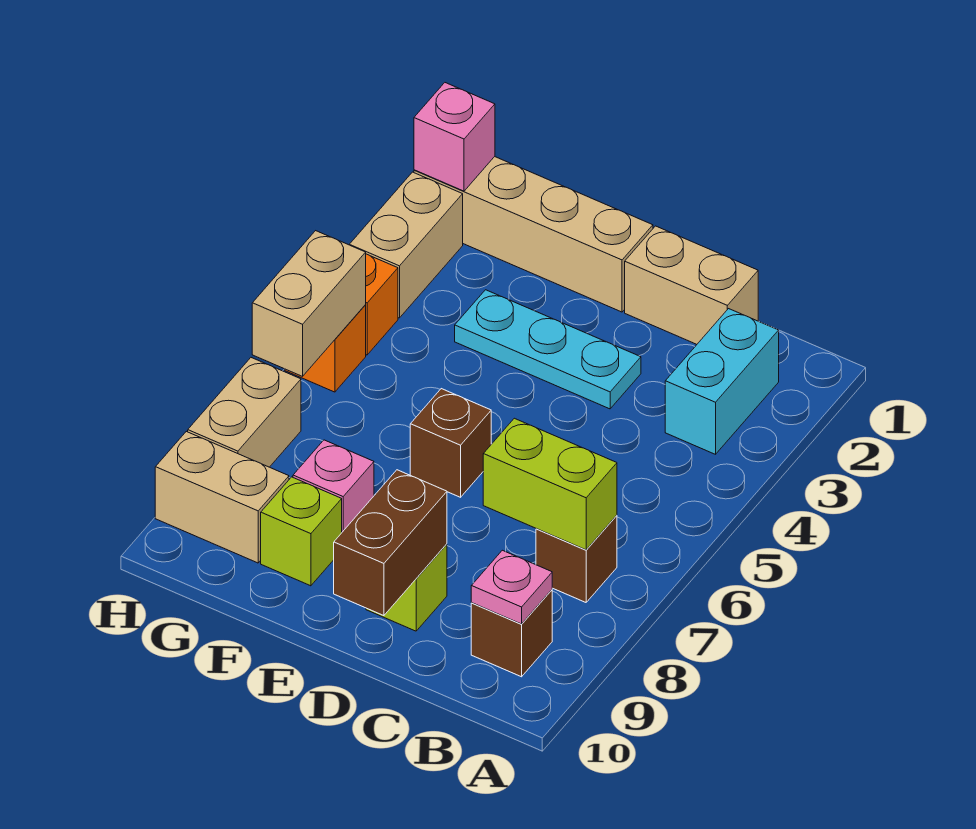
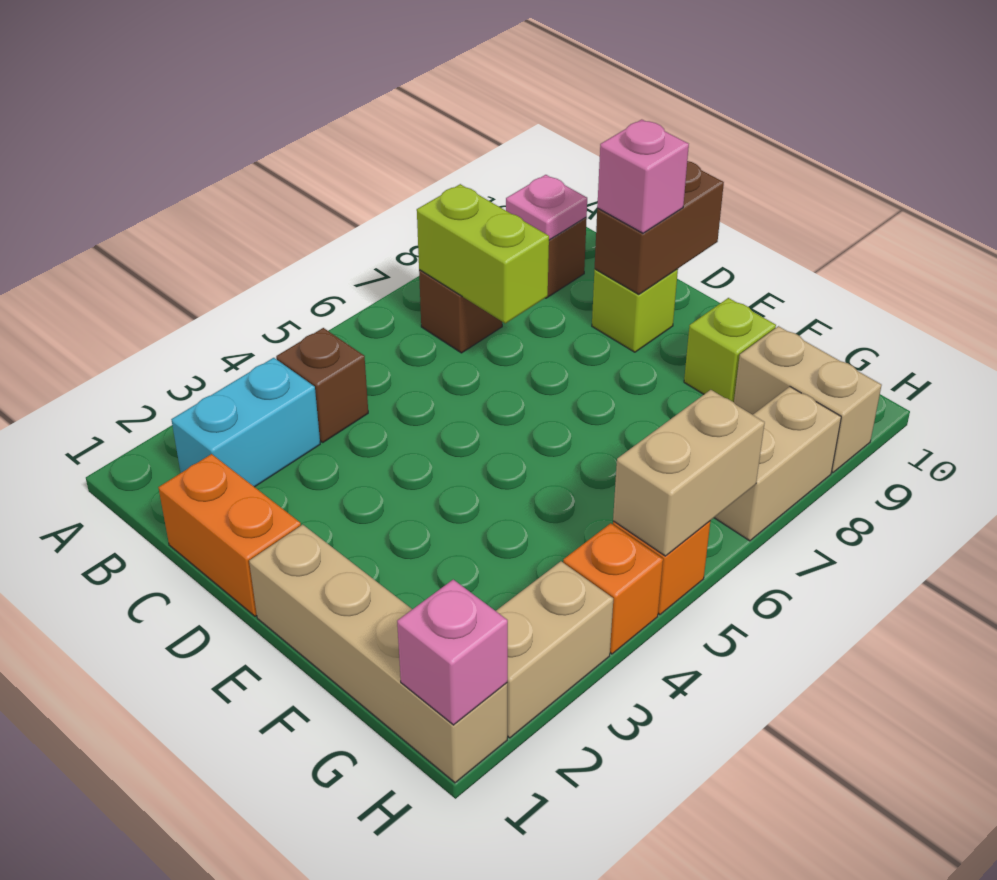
tan brick C1:D1 level 1 -> orange brick C1:D1 level 1
cyan plate D3:F3 level 1 -> none
brown brick E6 level 1 -> brown brick B4 level 1
pink brick F8 level 1 -> pink brick D9 level 3

